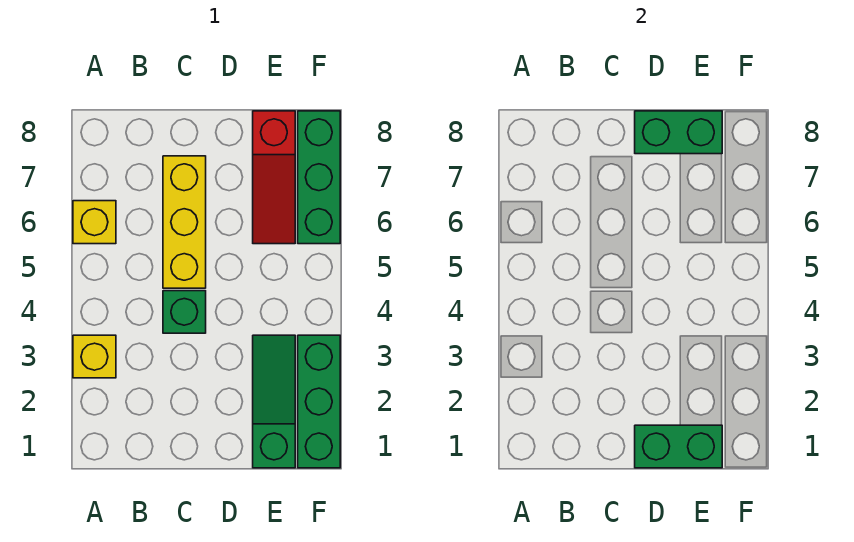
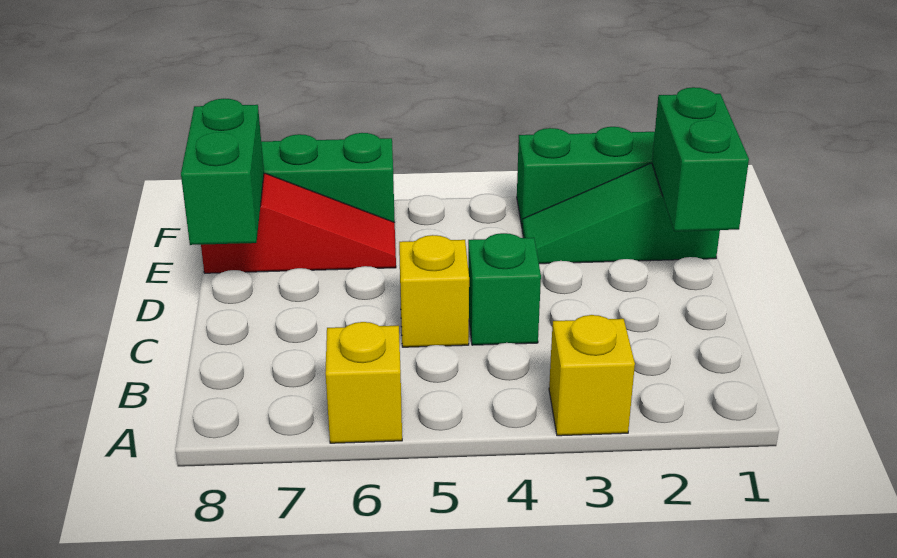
yellow brick C5:C7 level 1 -> yellow brick C5 level 1

